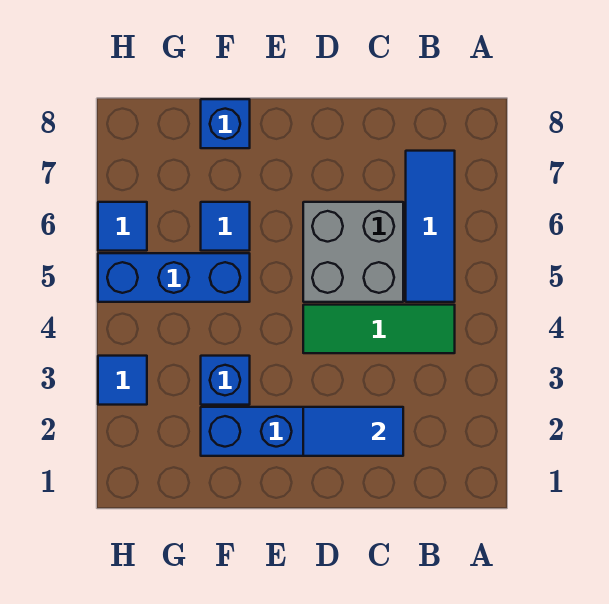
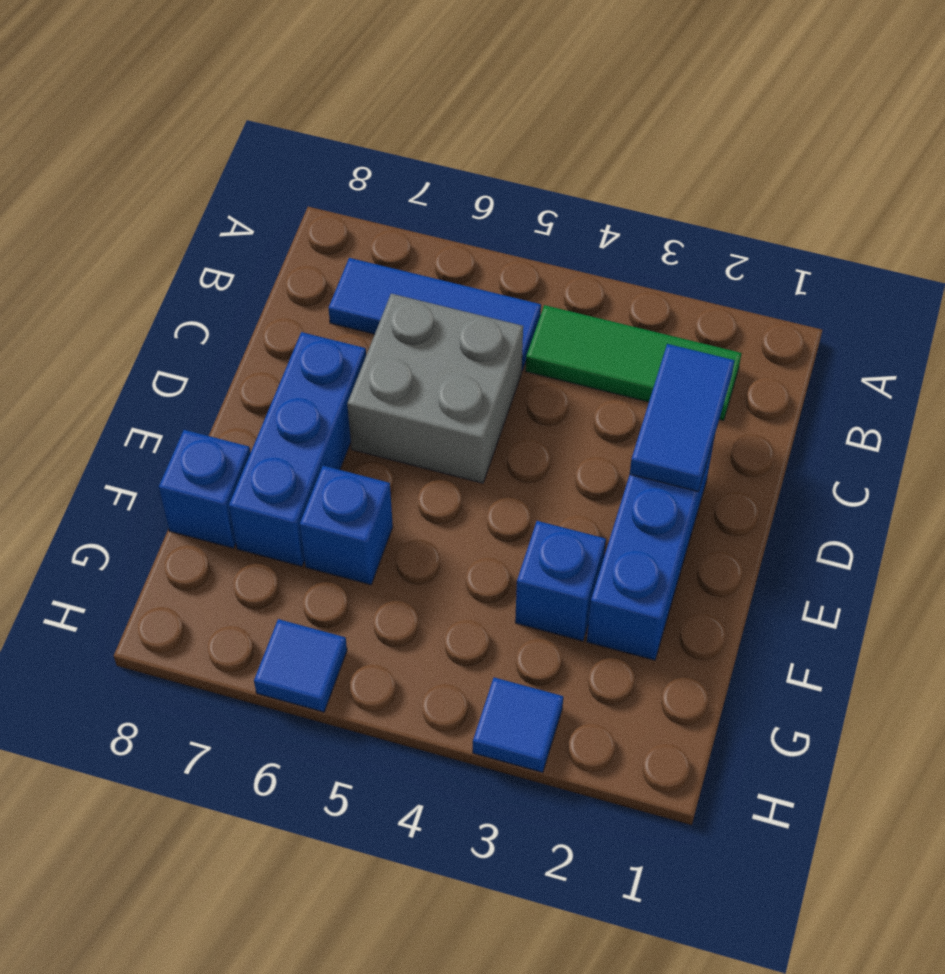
green tile B4:D4 level 1 -> green tile B2:B4 level 1
blue brick F5:H5 level 1 -> blue brick D7:F7 level 1
blue tile F6 level 1 -> blue brick F6 level 1

